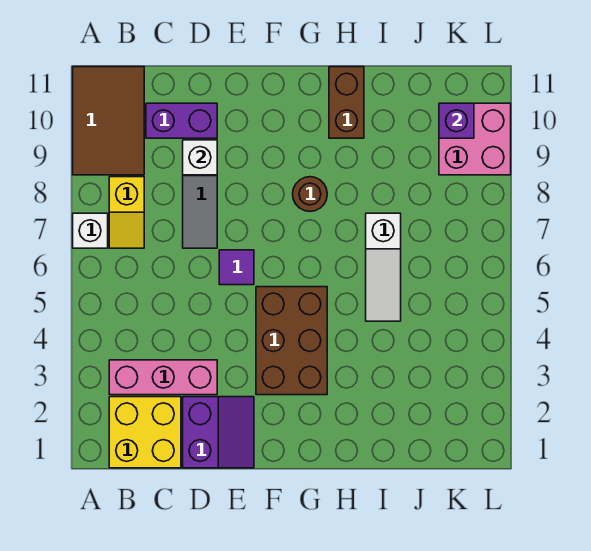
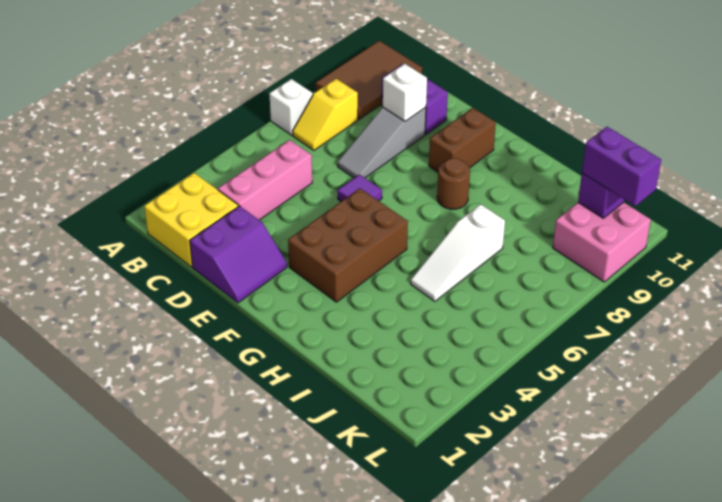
pink brick B3:D3 level 1 -> pink brick C3:C5 level 1
brown brick H10:H11 level 1 -> brown brick F9:F10 level 1
none -> purple brick K10:L10 level 3

